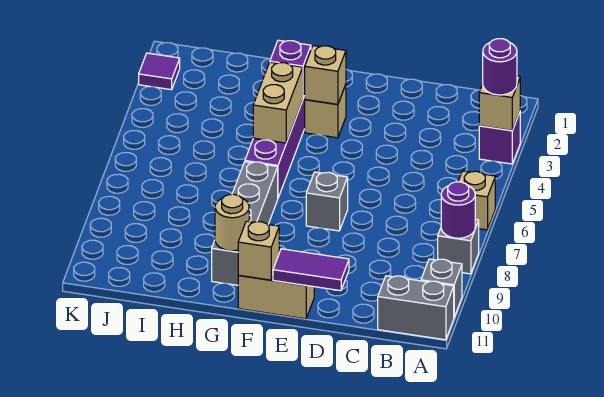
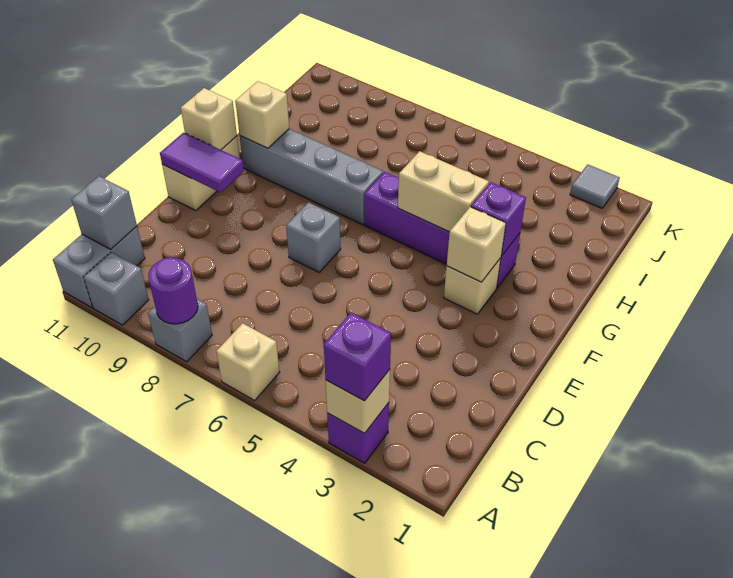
purple round brick A3 level 3 -> purple brick A3 level 3
none -> grey brick B11 level 2
purple tile D11:E11 level 2 -> purple tile E10:E11 level 2
tan round brick G10 level 2 -> tan brick G10 level 2
purple tile K2 level 1 -> grey tile K2 level 1

